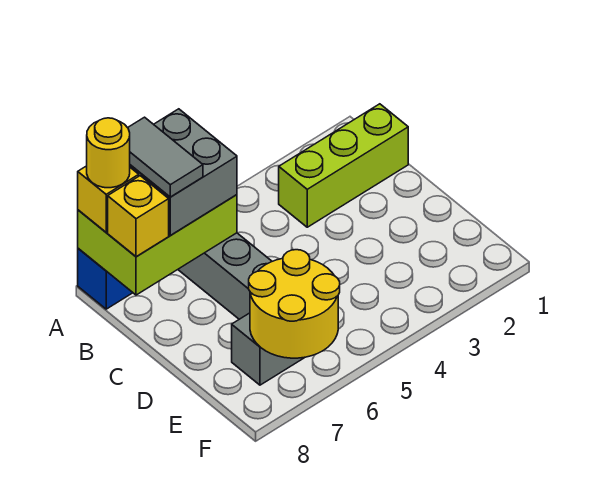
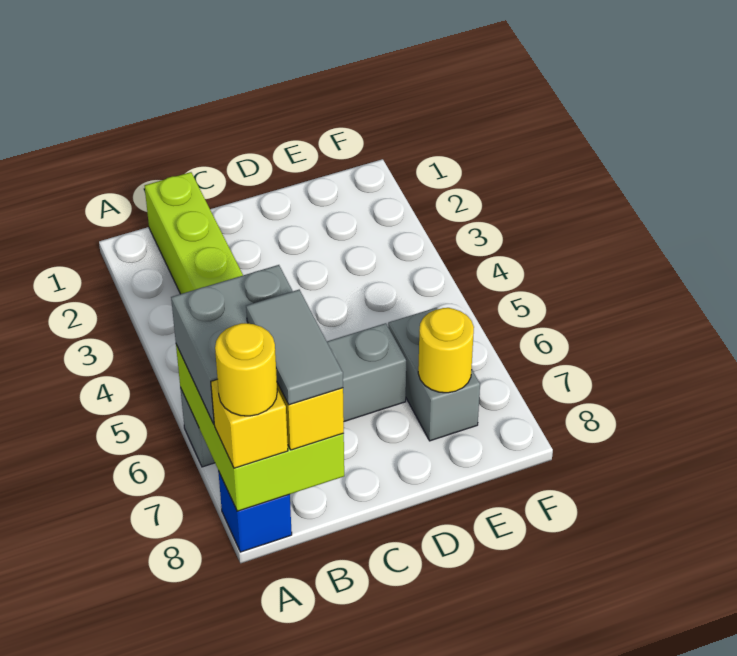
grey tile A7:B7 level 4 -> grey tile B7:B8 level 4
yellow round brick E6:F7 level 2 -> yellow round brick E7 level 2

